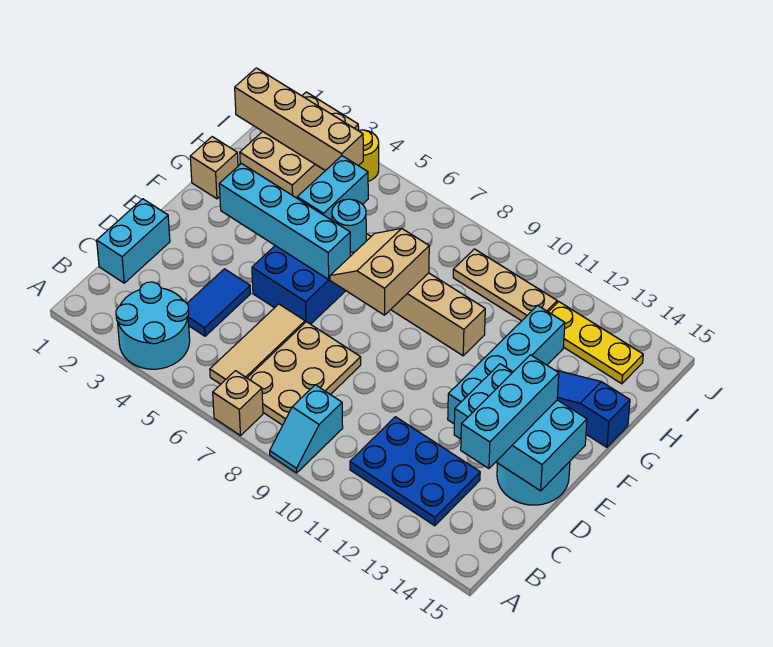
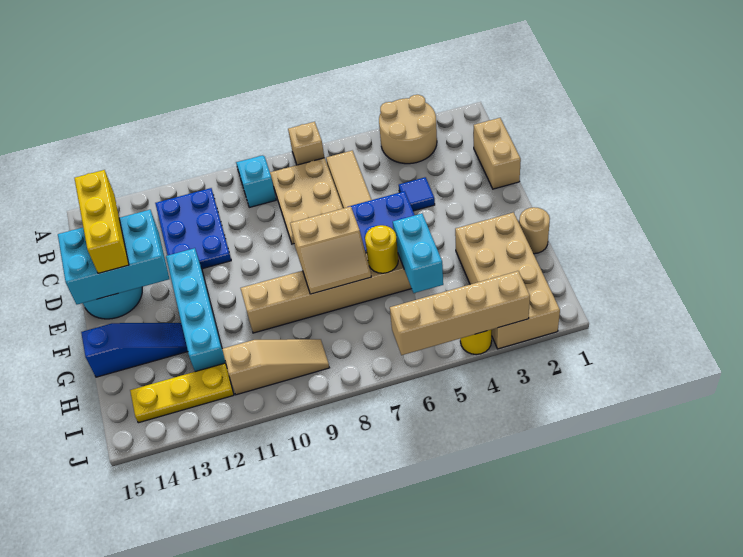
cyan round brick A3:B4 level 1 -> tan round brick A3:B4 level 1
blue plate B11:C13 level 1 -> blue plate B11:D12 level 1
cyan brick C1:D1 level 1 -> tan brick C1:D1 level 1
blue tile C4:D4 level 1 -> blue tile D4 level 1
cyan brick C14:E14 level 3 -> yellow brick C14:E14 level 3
cyan brick F3:F6 level 2 -> none
tan slope F7:G8 level 2 top 8 -> tan slope F7:G8 level 2 top F
tan brick G1 level 1 -> tan round brick G1 level 1
cyan round brick G6 level 2 -> yellow round brick G6 level 2
tan brick H2:J3 level 1 -> tan brick G2:J3 level 1
tan brick I1:I4 level 2 -> tan brick J3:J6 level 2
tan plate I9:I11 level 1 -> tan slope I9:I11 level 1 top 11

